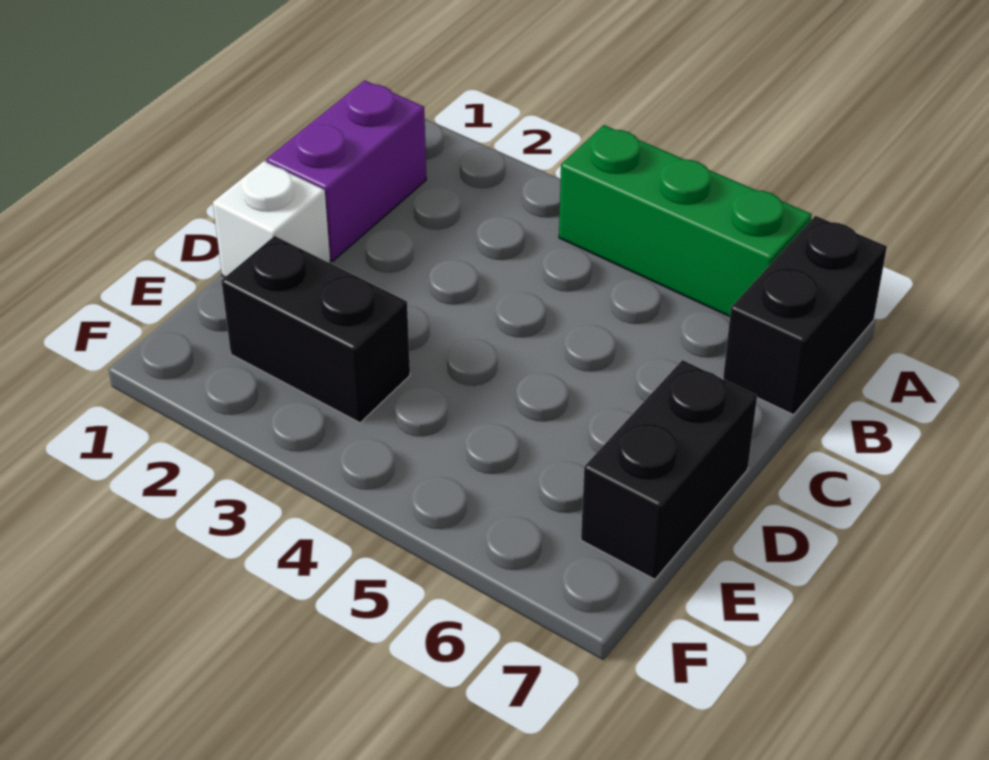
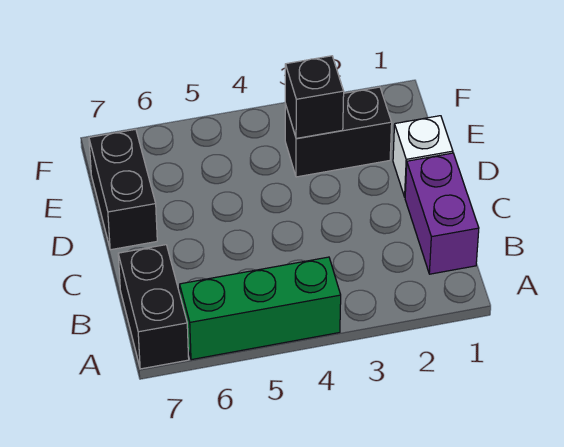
none -> black brick E3 level 2

